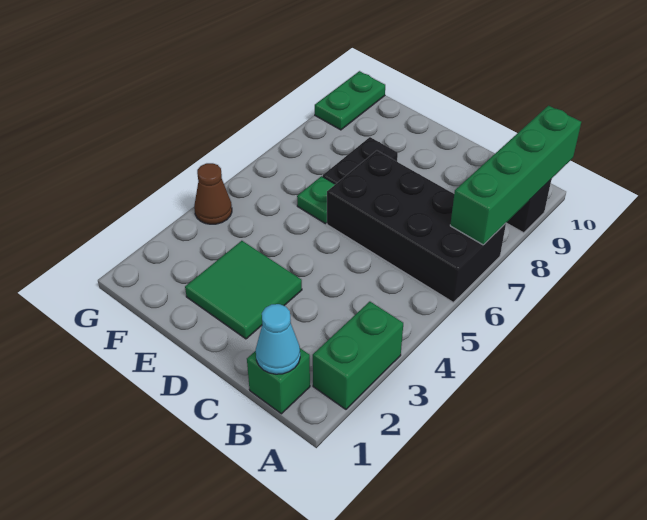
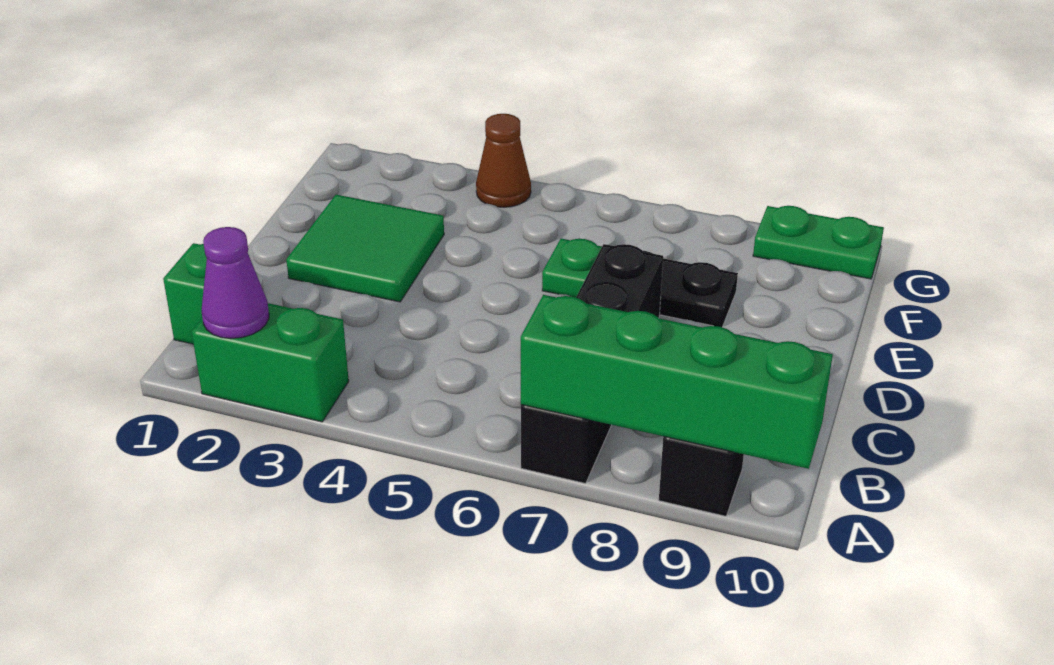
none -> purple cone A2 level 2
black brick A6:D7 level 1 -> black brick A7:D7 level 1
cyan cone B1 level 2 -> none

